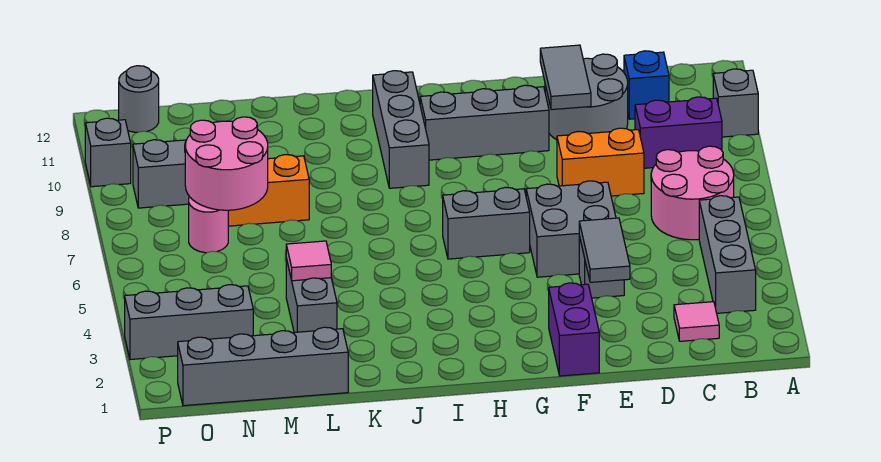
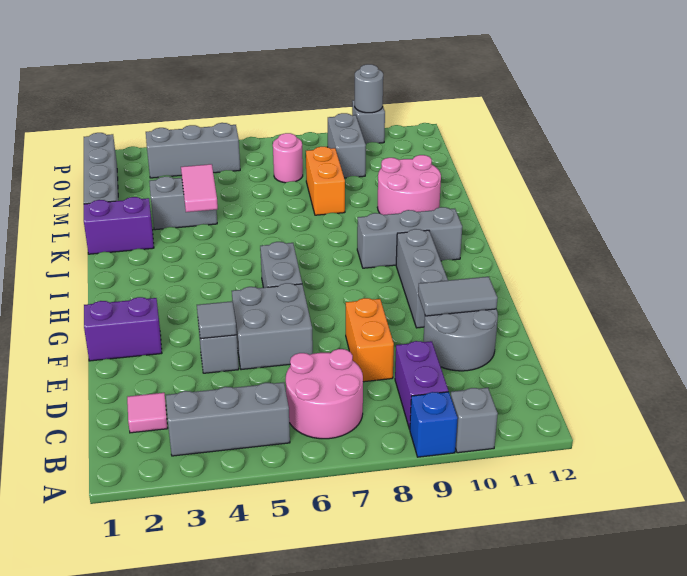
blue brick C11 level 1 -> blue brick A9 level 1
grey tile E3:E4 level 2 -> grey tile E4 level 2
none -> purple brick K1:K2 level 1
pink tile L4 level 2 -> pink tile K4:L4 level 2
pink round brick M7:N8 level 2 -> pink round brick K10:L11 level 1
grey brick N3:P3 level 1 -> grey brick O3:O5 level 1
grey round brick O12 level 1 -> grey round brick P10 level 2

